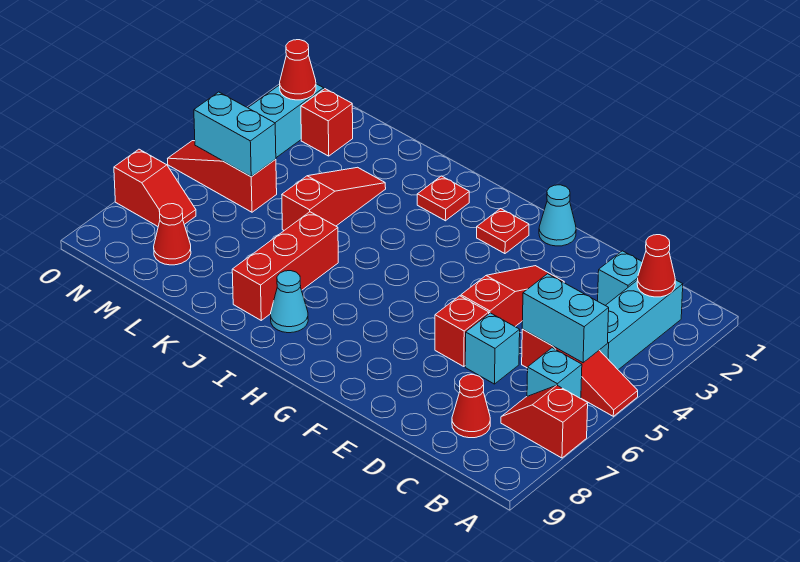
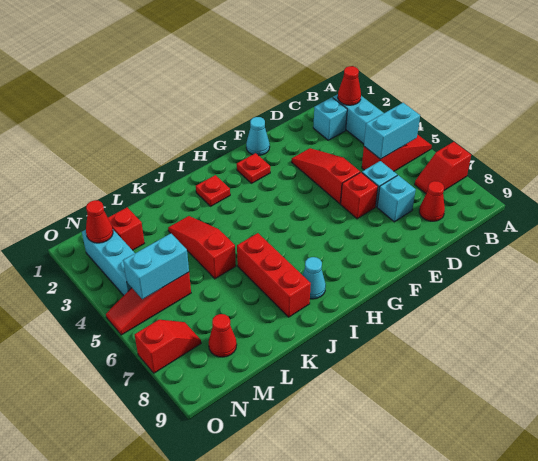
cyan brick B6 level 1 -> cyan brick D7 level 1

